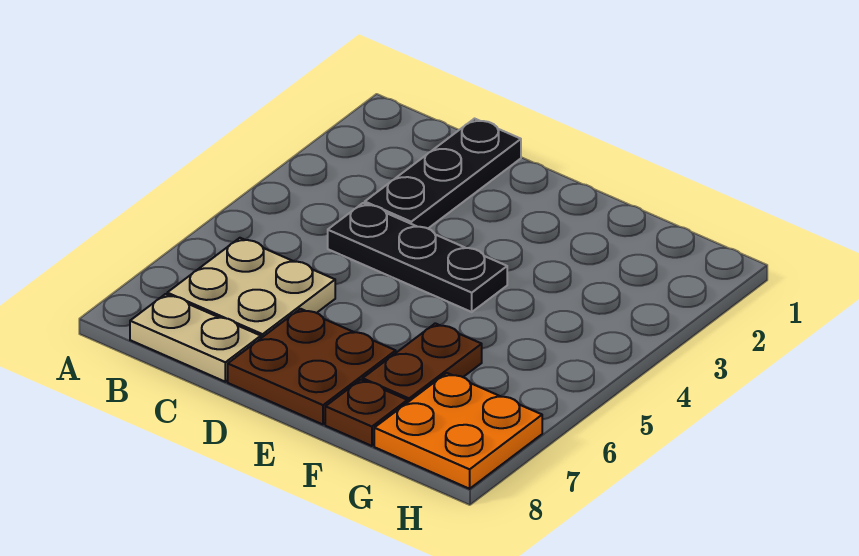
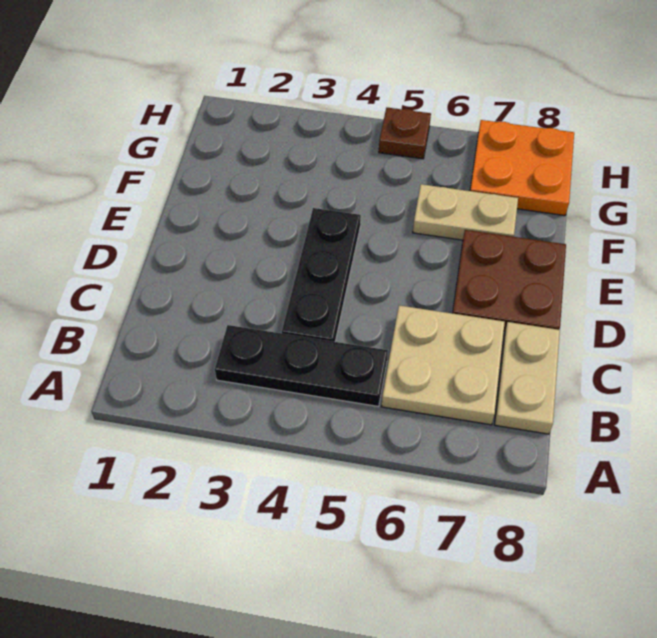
black plate C1:C3 level 1 -> black plate B3:B5 level 1
brown plate F6:F7 level 1 -> tan plate F6:F7 level 1
brown plate F8 level 1 -> brown plate H5 level 1

